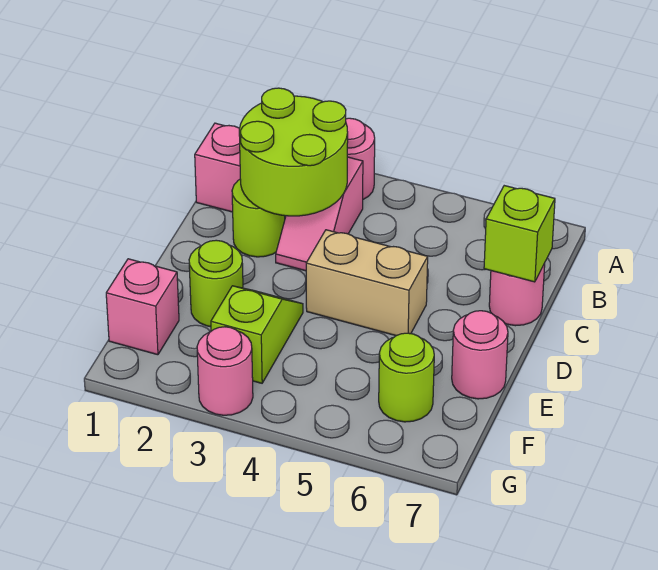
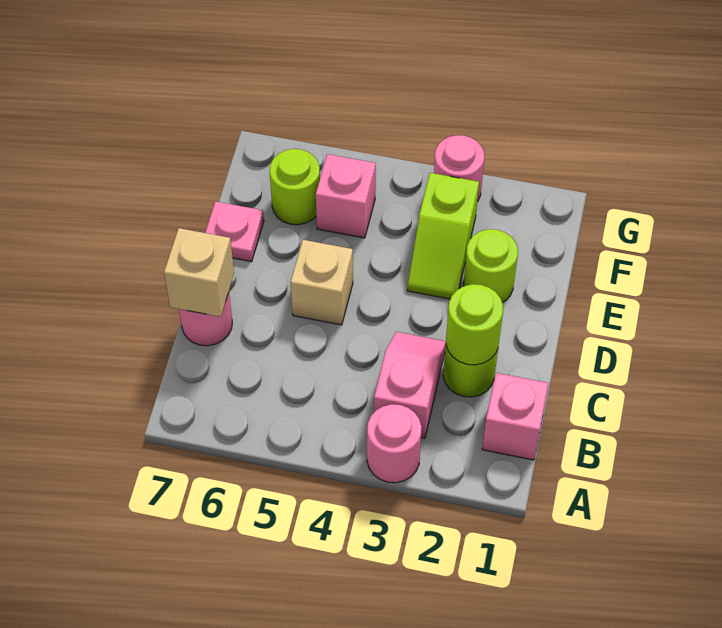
lime round brick B2:C3 level 2 -> lime round brick C2 level 2
lime brick C7 level 2 -> tan brick C7 level 2
tan brick D4:D5 level 1 -> tan brick D5 level 1
pink round brick E7 level 1 -> pink plate E7 level 1
pink brick F1 level 1 -> pink brick F5 level 1

